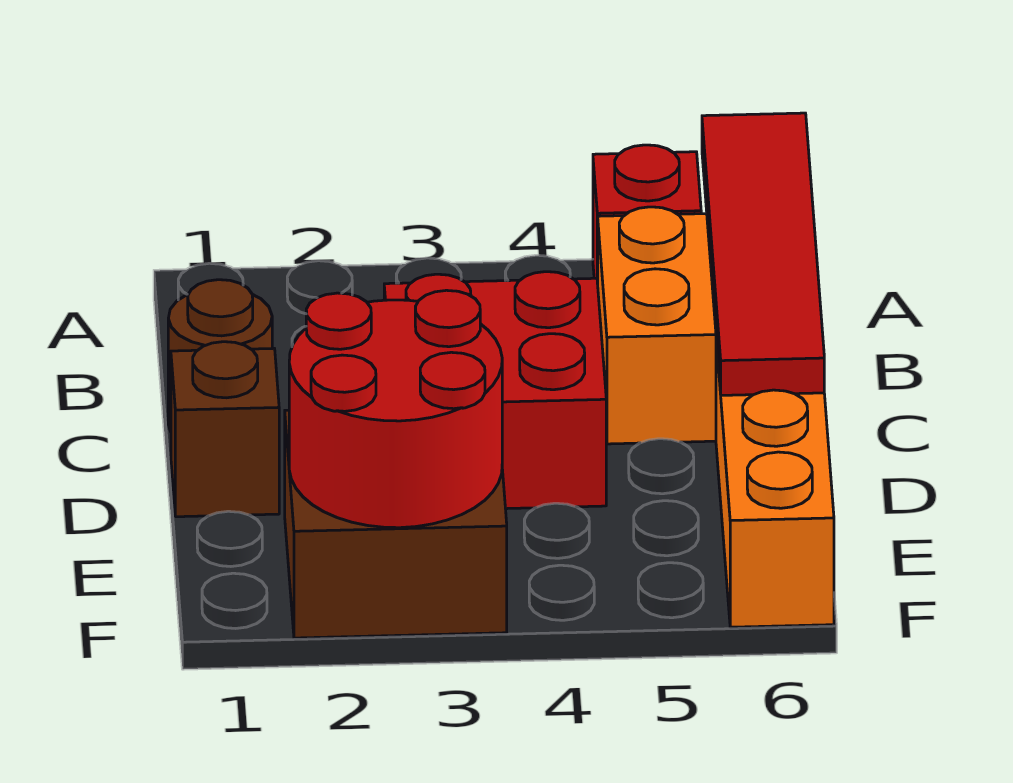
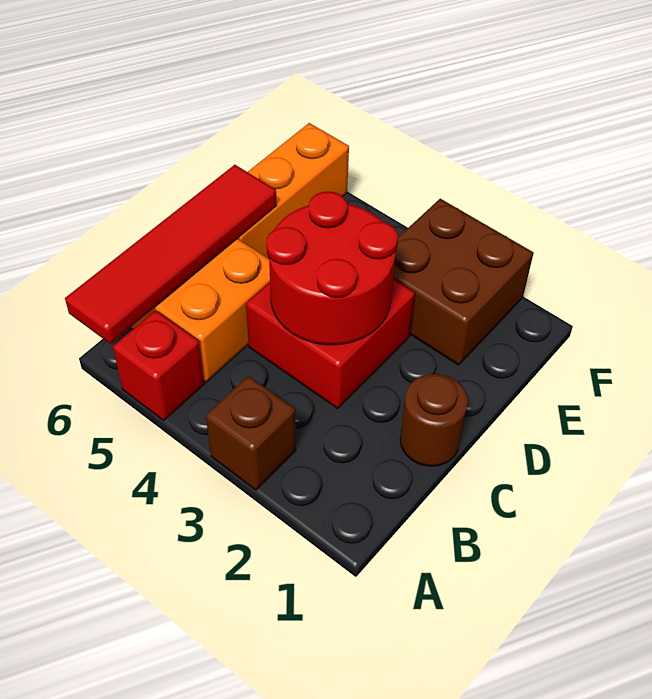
brown brick D1 level 1 -> brown brick A3 level 1
red round brick E2:F3 level 2 -> red round brick C3:D4 level 2

